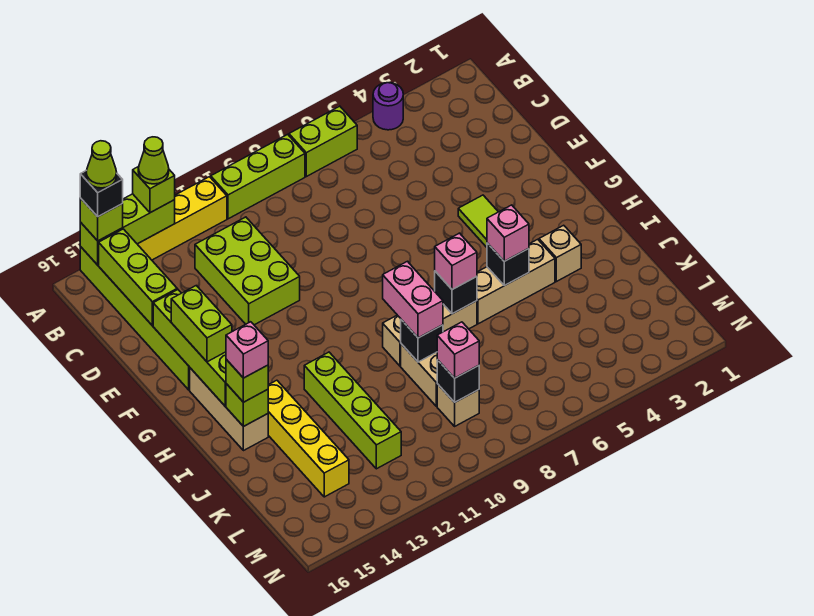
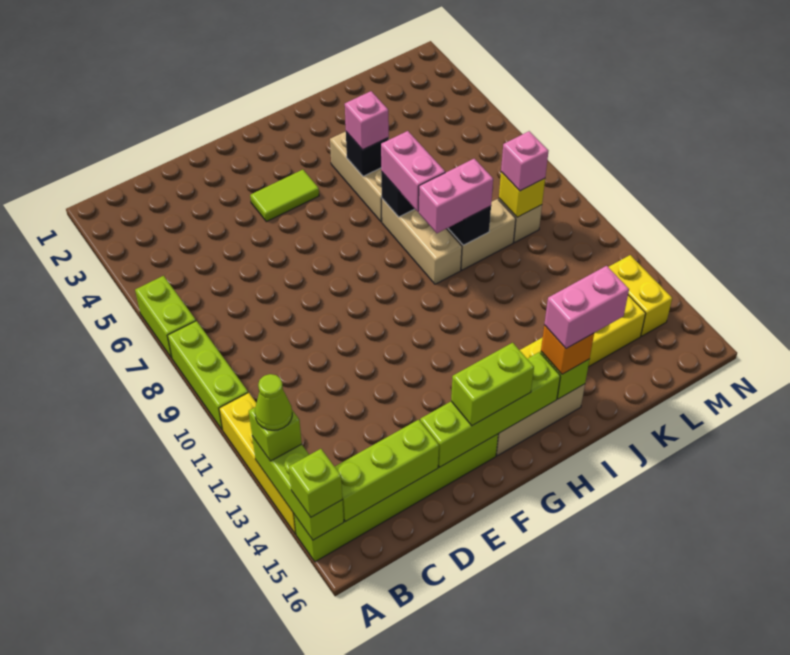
purple round brick A4 level 1 -> none
black brick A15 level 4 -> none
lime cone A15 level 5 -> none
lime brick C11:E12 level 1 -> none
tan brick I3 level 1 -> none
pink brick I7 level 3 -> pink brick I7:I8 level 3
lime brick I12:L12 level 1 -> none
lime brick I15 level 3 -> orange brick I15 level 3
pink brick I15 level 4 -> pink brick I15:J15 level 4
black brick L9 level 2 -> yellow brick L9 level 2
none -> yellow brick M13:M14 level 1

